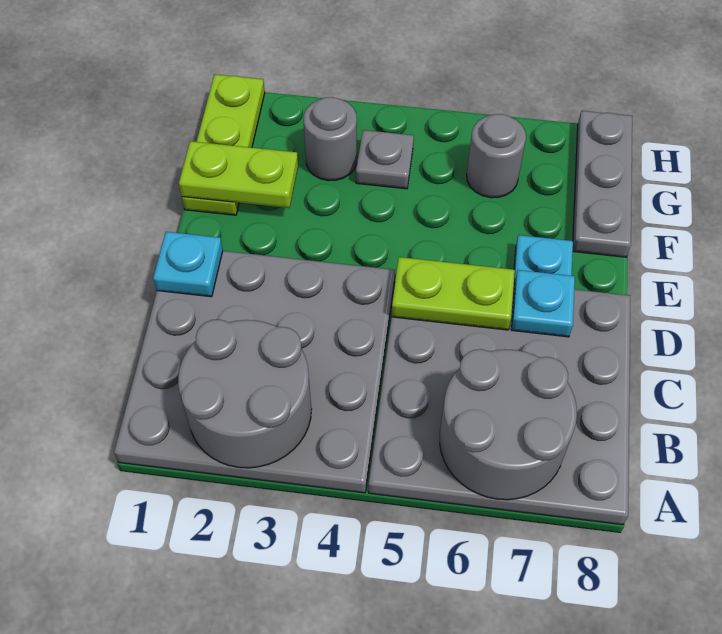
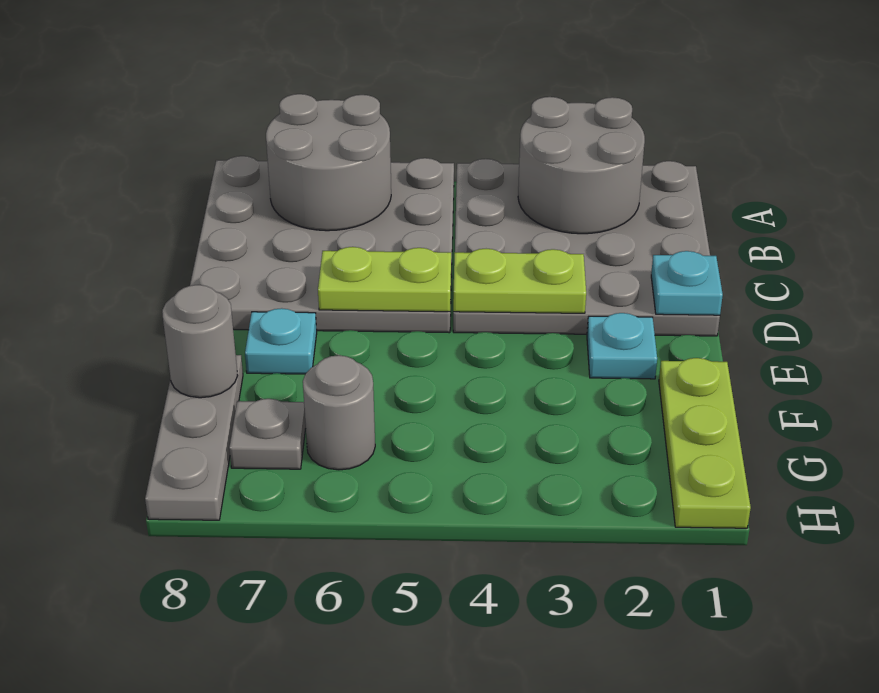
cyan plate D7 level 2 -> cyan plate E2 level 1
lime plate F1:F2 level 2 -> lime plate D3:D4 level 2
grey round brick G3 level 1 -> grey round brick F8 level 2
grey plate G4 level 1 -> grey plate G7 level 1

